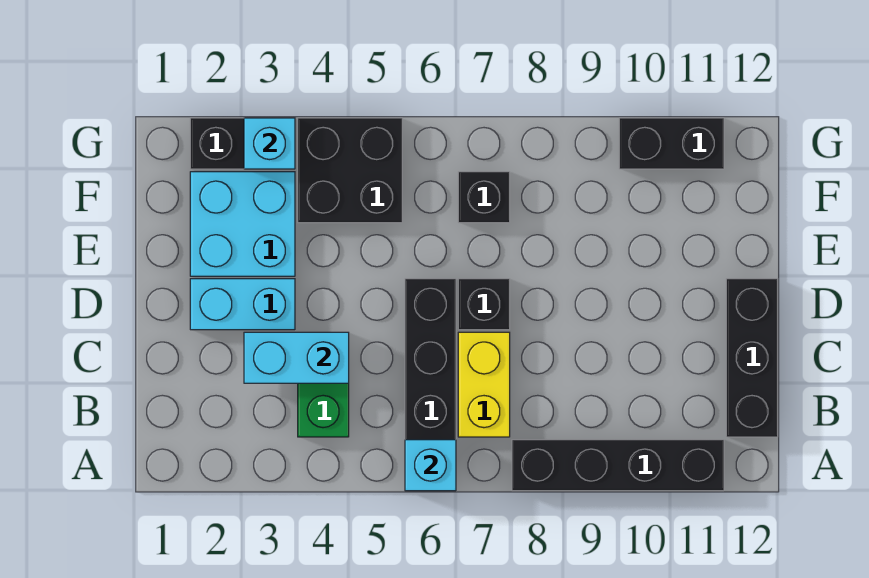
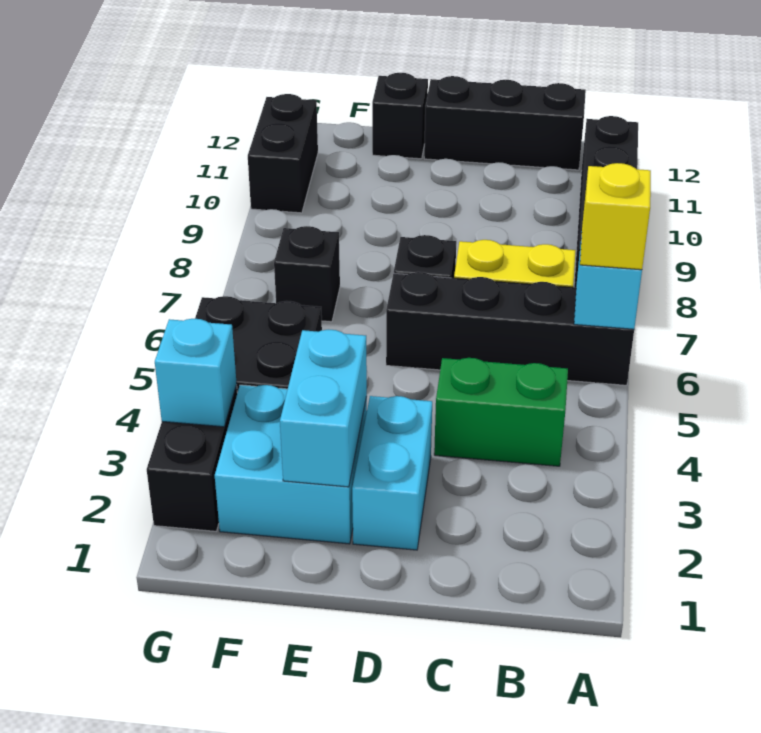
none -> yellow brick A6 level 3
cyan brick C3:C4 level 2 -> cyan brick E2:E3 level 2
none -> black brick E12 level 1

